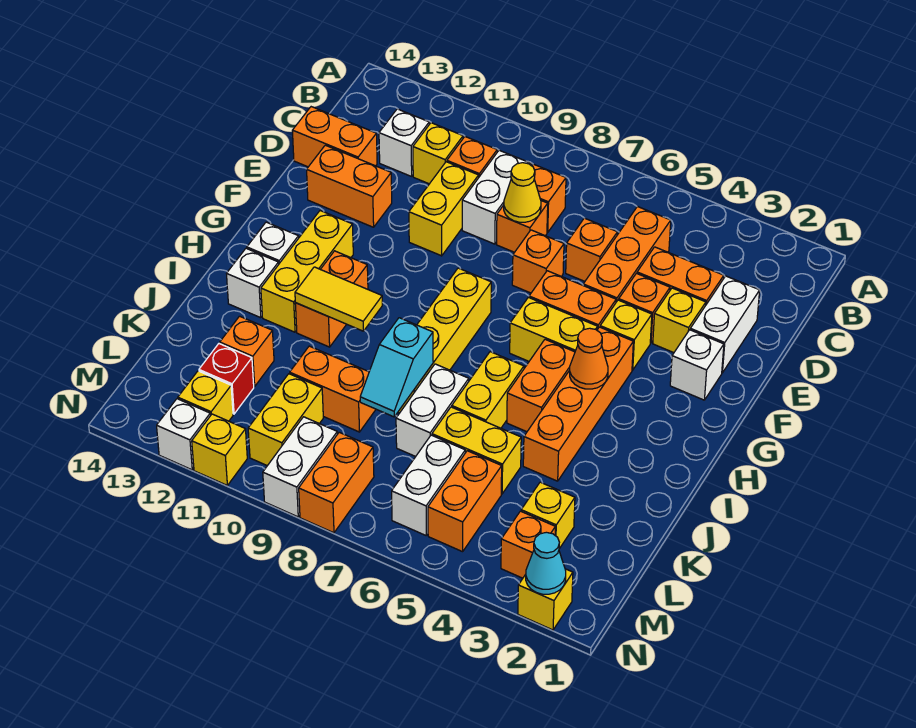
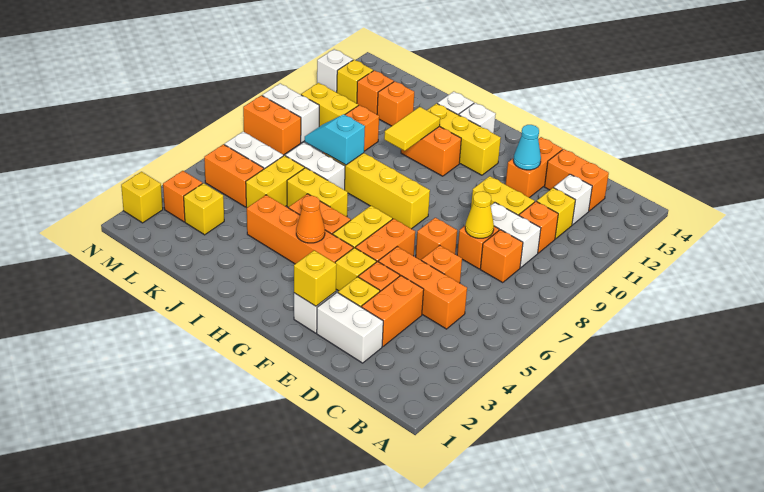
orange brick D13:D14 level 1 -> orange brick C13:D13 level 1
red brick L12 level 1 -> orange brick L12 level 1
cyan cone N2 level 2 -> cyan cone E12 level 2
yellow brick N11 level 1 -> yellow brick F2 level 2

